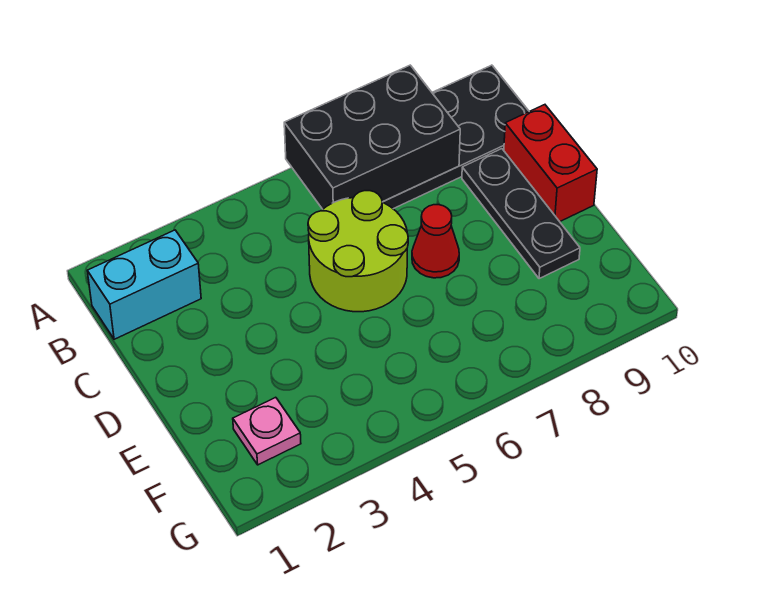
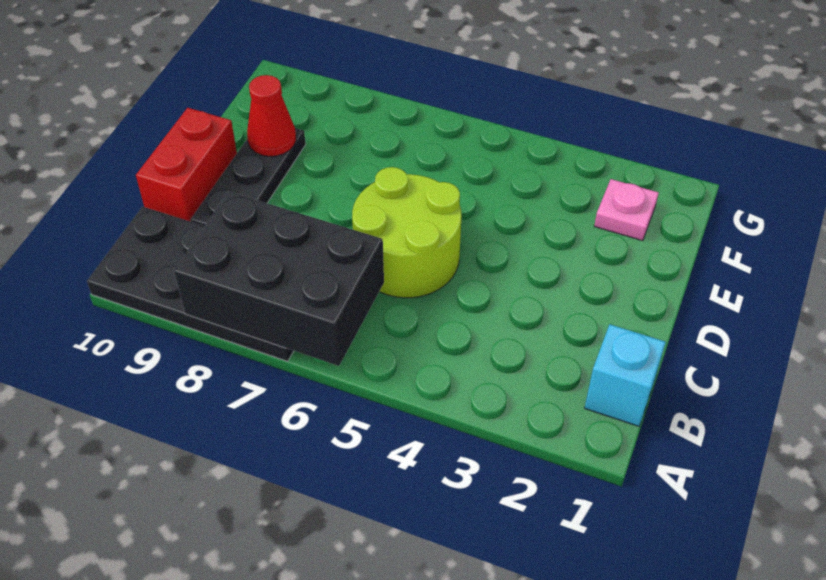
cyan brick B1:B2 level 1 -> cyan brick B1 level 1
red cone D7 level 1 -> red cone E9 level 2

